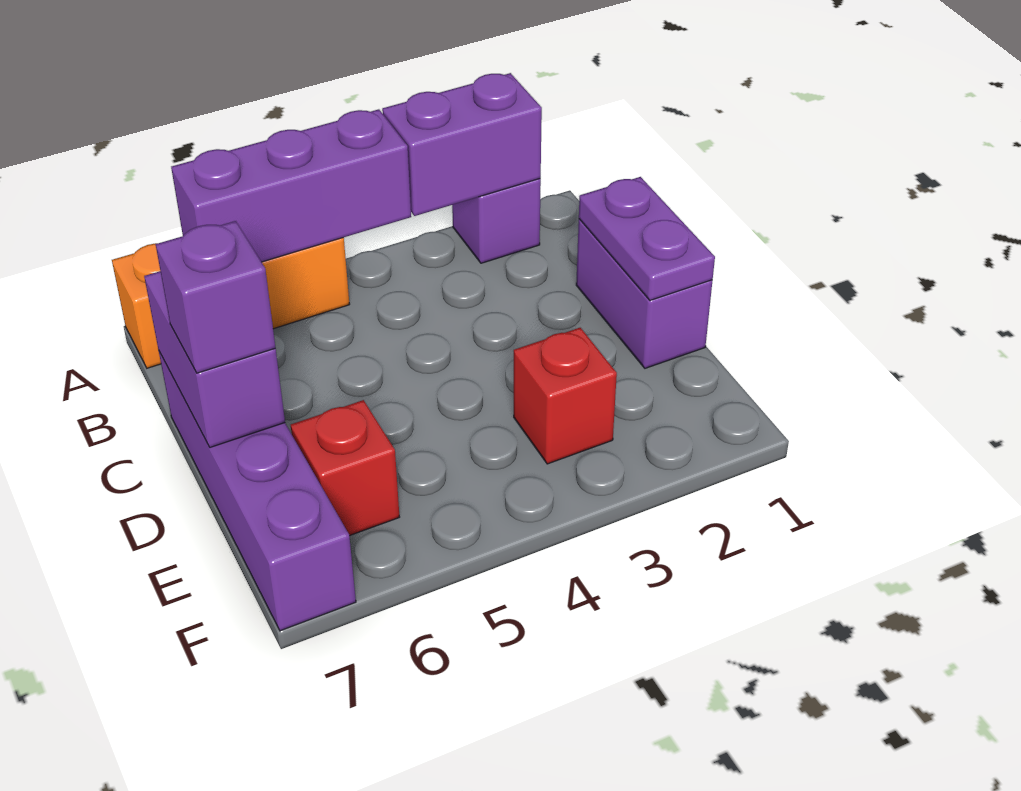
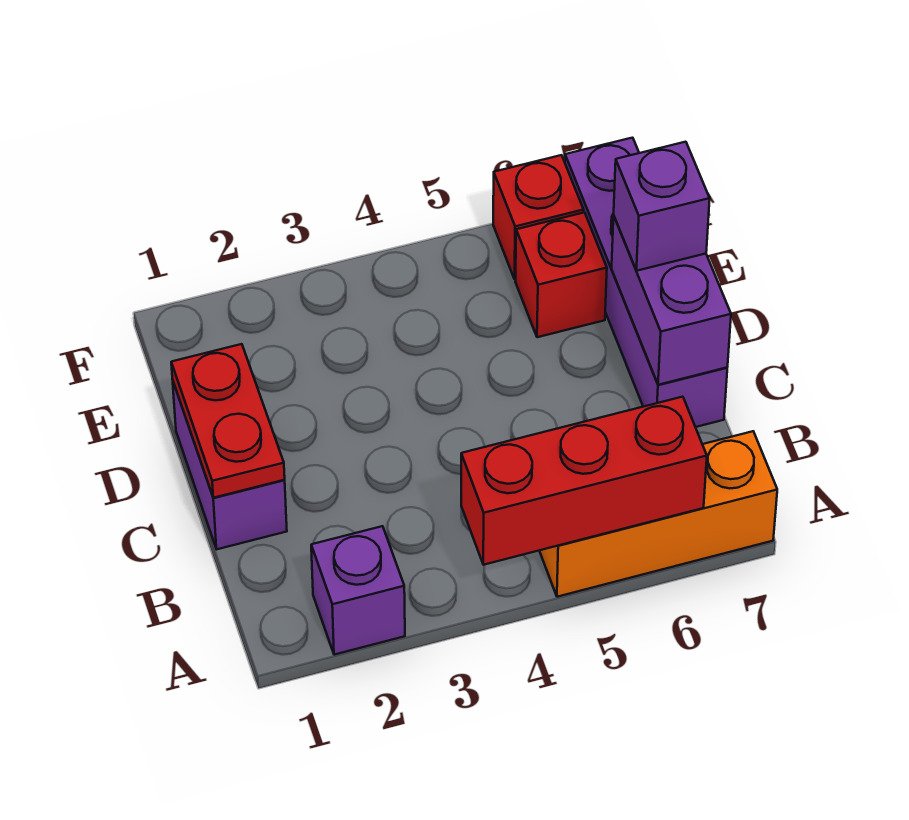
purple brick A2:A3 level 2 -> none
purple brick A4:A6 level 2 -> red brick A4:A6 level 2
purple plate C1:D1 level 2 -> red plate C1:D1 level 2
red brick E3 level 1 -> red brick F6 level 1

